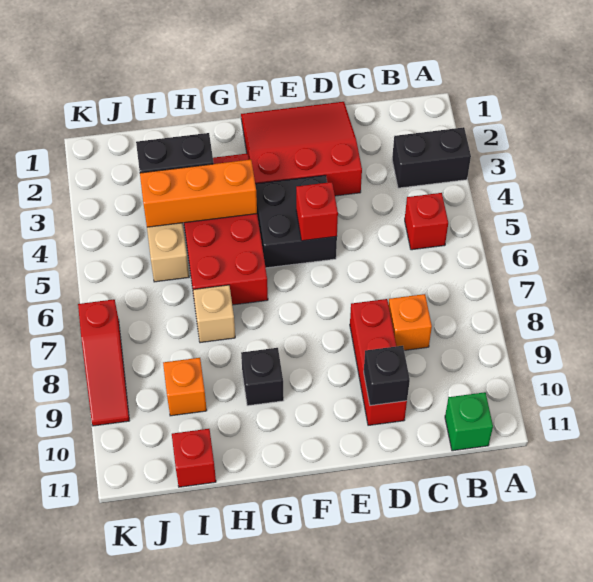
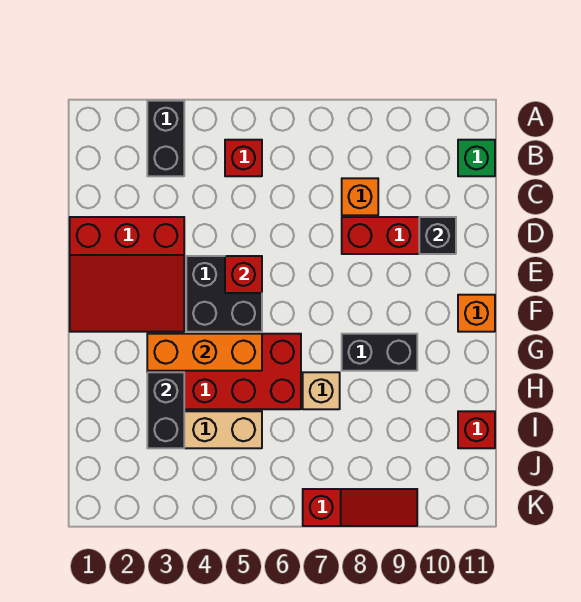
red slope D1:F3 level 1 top 3 -> red slope D1:F3 level 1 top D
orange brick G4:I4 level 2 -> orange brick G3:G5 level 2
black brick G9 level 1 -> black brick G8:G9 level 1
orange brick I9 level 1 -> orange brick F11 level 1

